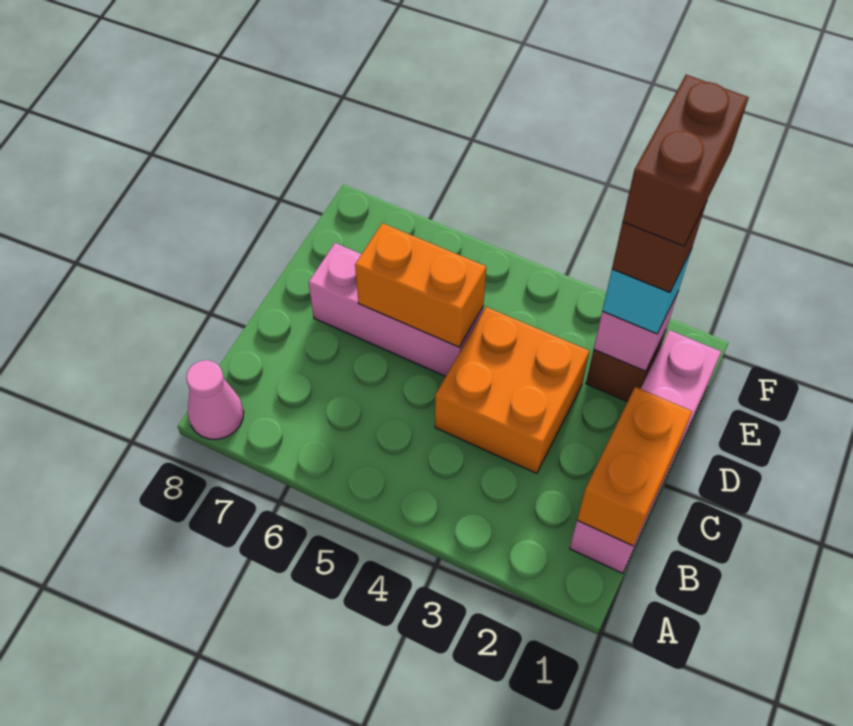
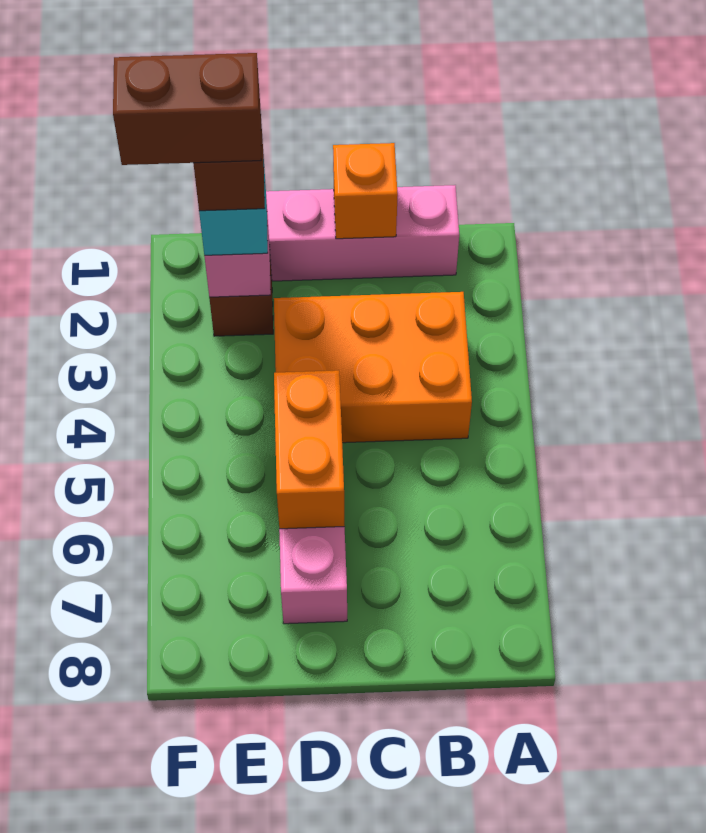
pink cone A8 level 1 -> none
orange brick B1:C1 level 2 -> orange brick C1 level 2
orange brick C3:D4 level 1 -> orange brick B3:D4 level 1

